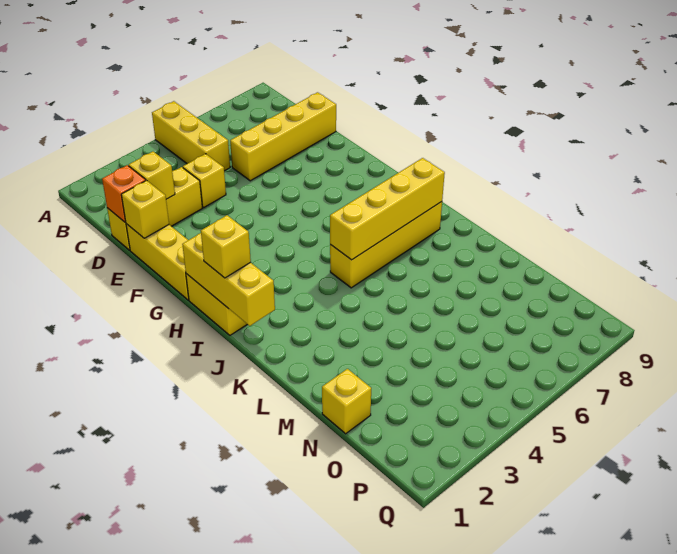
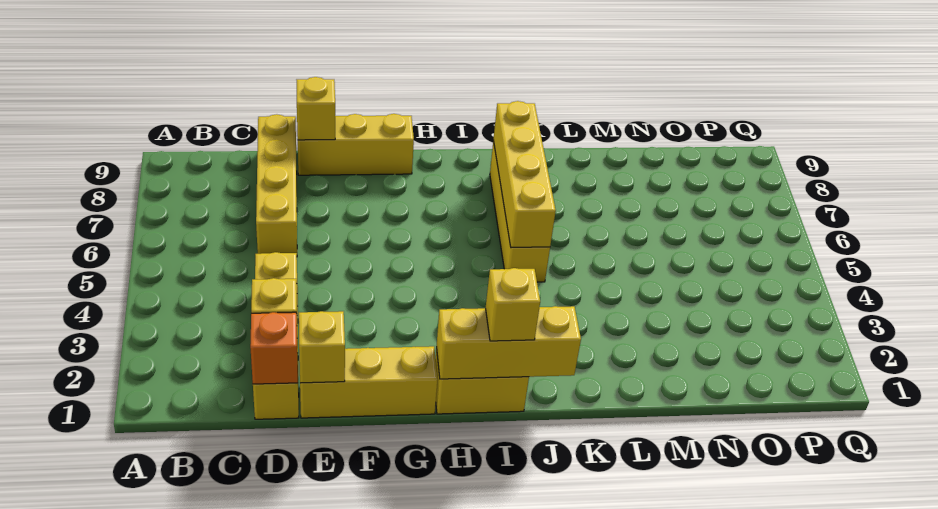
yellow brick A5:C5 level 1 -> yellow brick E9:G9 level 1
yellow brick N1 level 1 -> yellow brick E9 level 2

